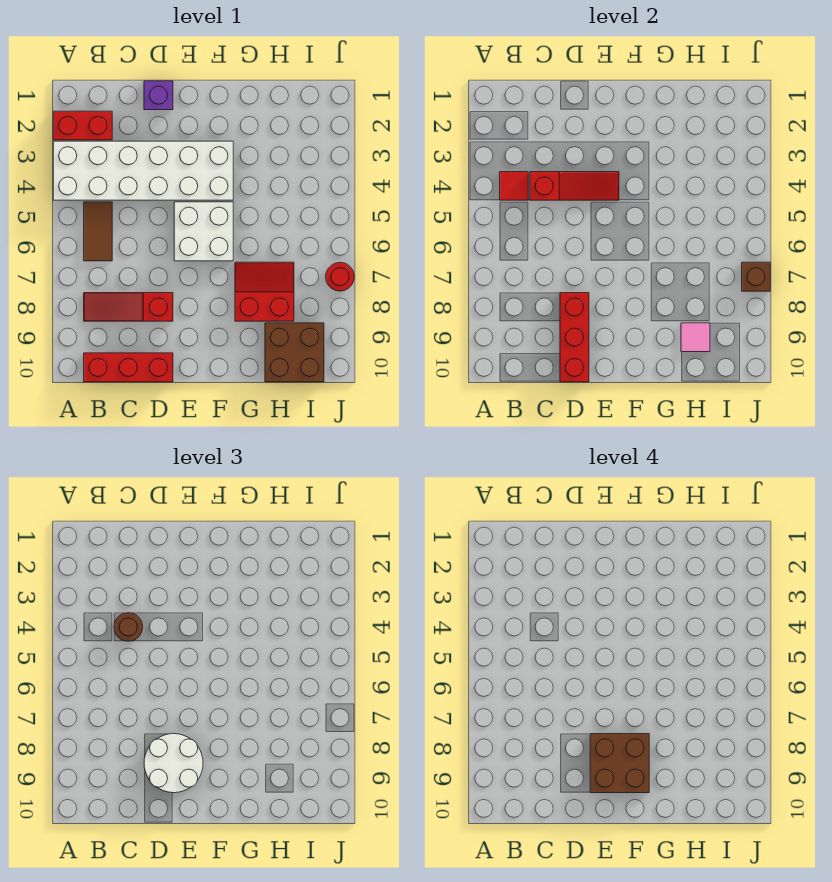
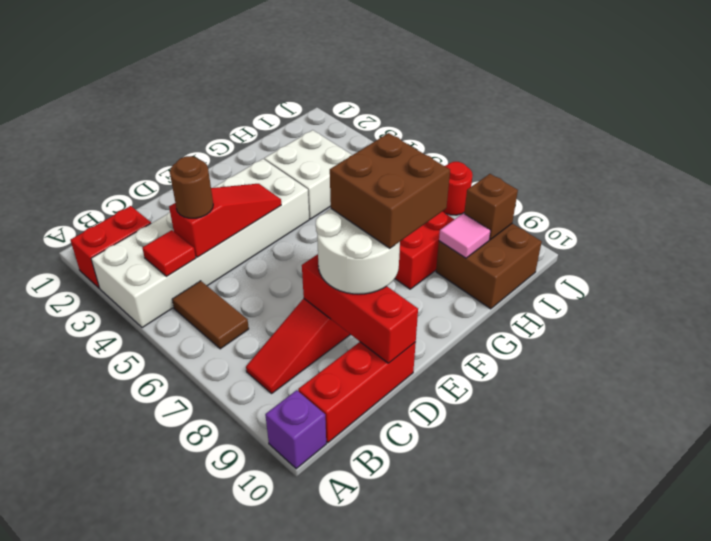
purple brick D1 level 1 -> purple brick A10 level 1
white brick E5:F6 level 1 -> white brick G3:H4 level 1
brown brick J7 level 2 -> brown brick I9 level 2

